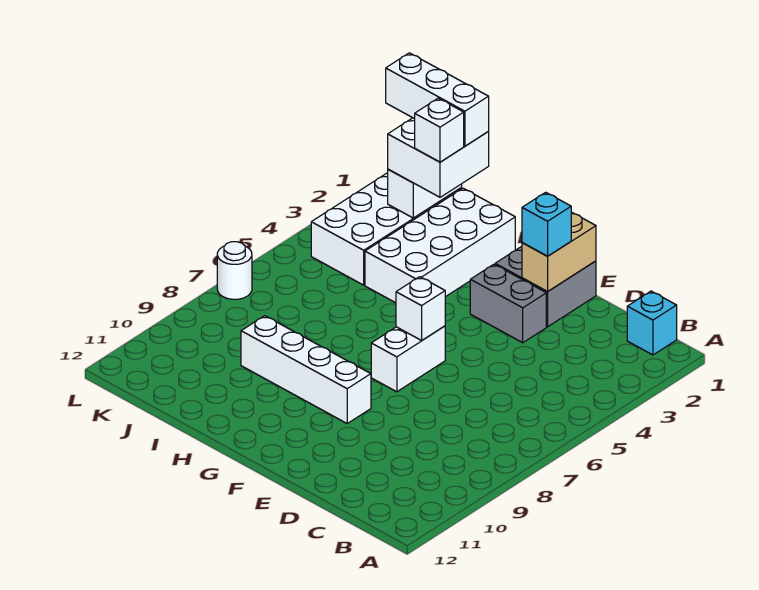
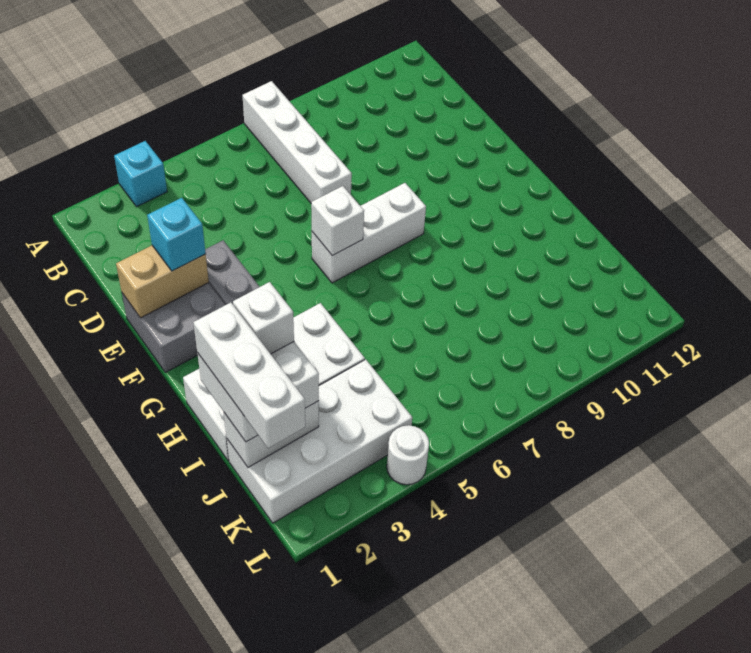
cyan brick B1 level 1 -> cyan brick A3 level 1
white brick F6:F7 level 1 -> white brick F6:F8 level 1
white brick F9:I9 level 1 -> white brick A7:D7 level 1
white round brick L7 level 1 -> white round brick L4 level 1

